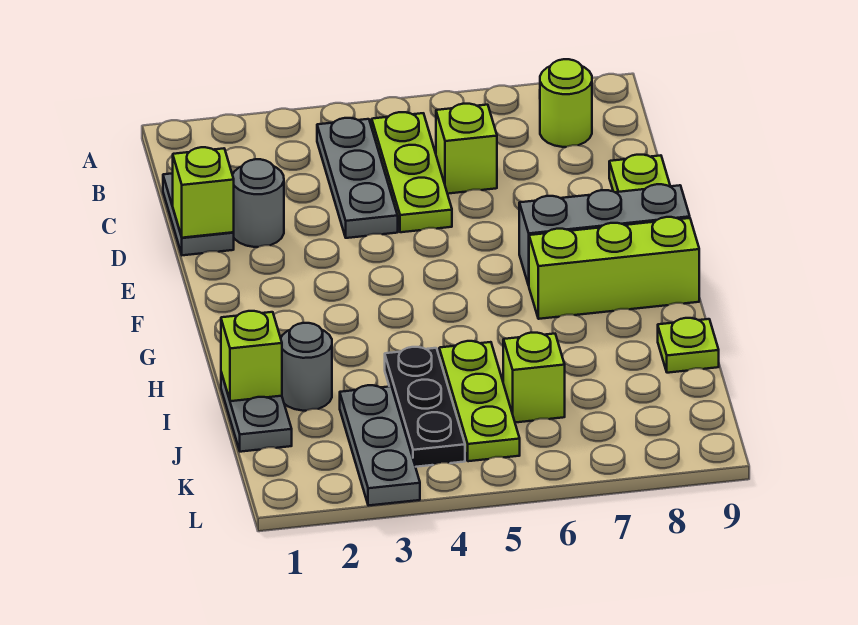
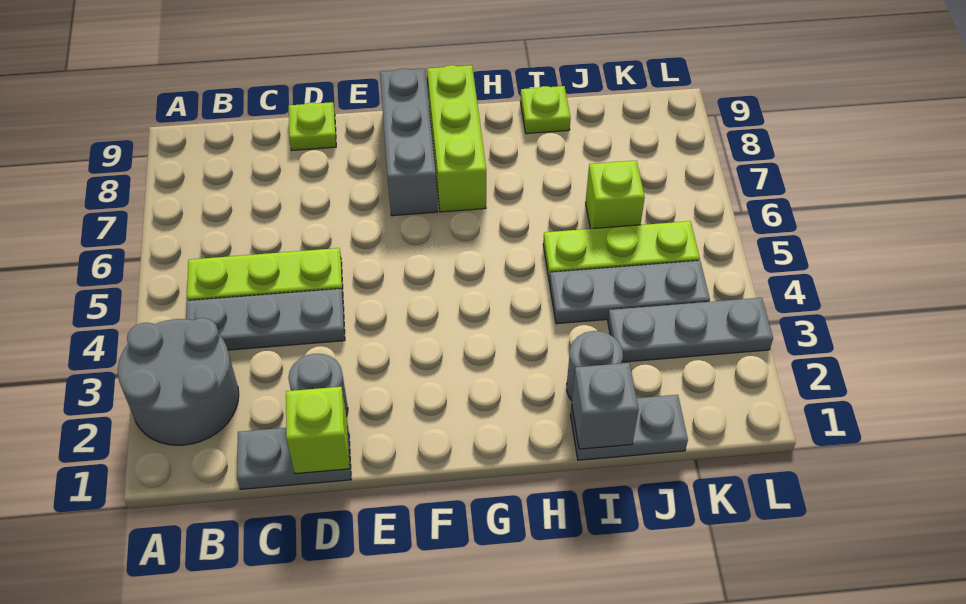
none -> grey round brick A2:B3 level 1
lime round brick B8 level 1 -> none
lime brick C6 level 1 -> none
lime brick I1 level 2 -> grey brick I1 level 2
black plate I4:K4 level 1 -> grey plate I4:K4 level 1

